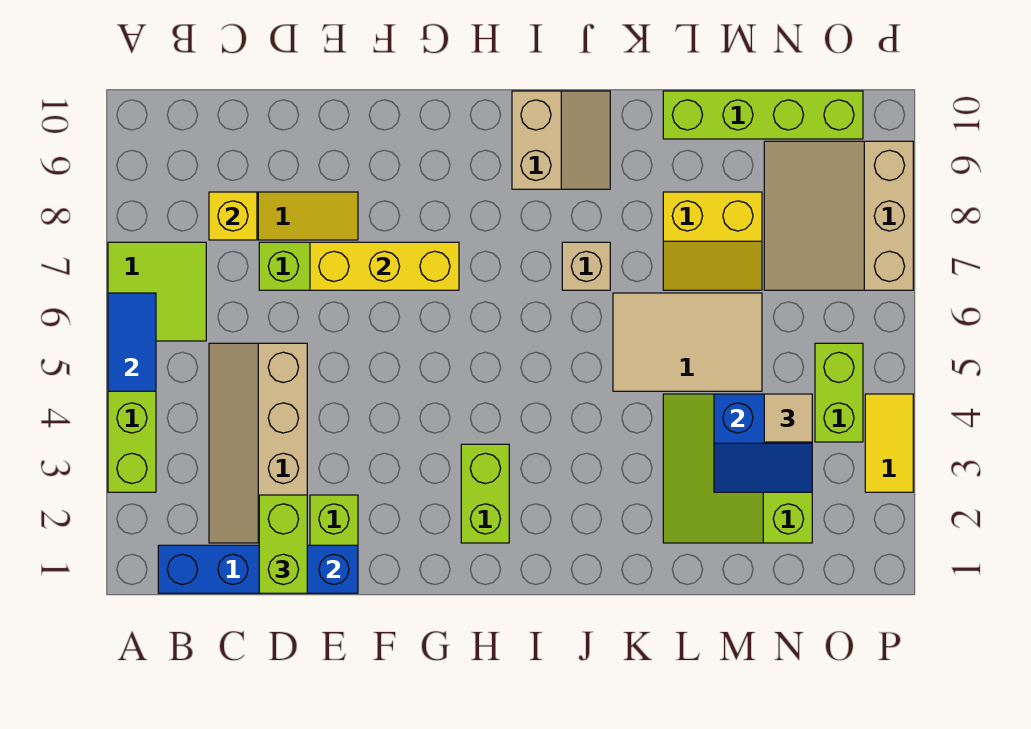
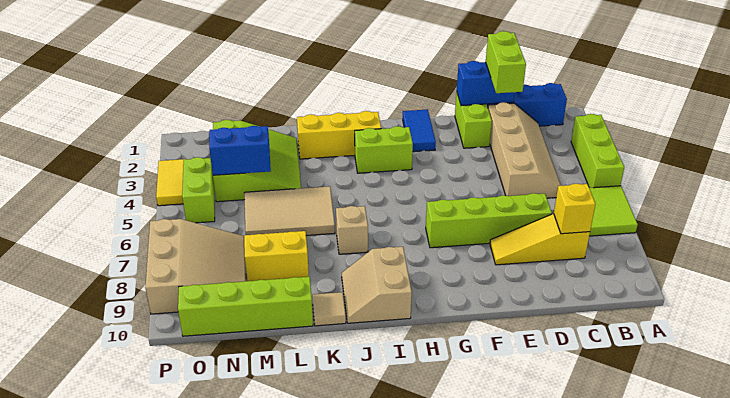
blue tile A5:A6 level 2 -> blue tile G1:G2 level 1
yellow brick E7:G7 level 2 -> yellow brick I2:K2 level 1
lime brick H2:H3 level 1 -> lime brick H3:I3 level 1
tan tile N4 level 3 -> tan tile K10 level 1

